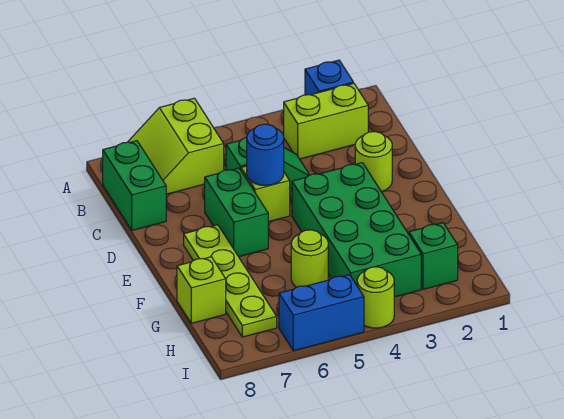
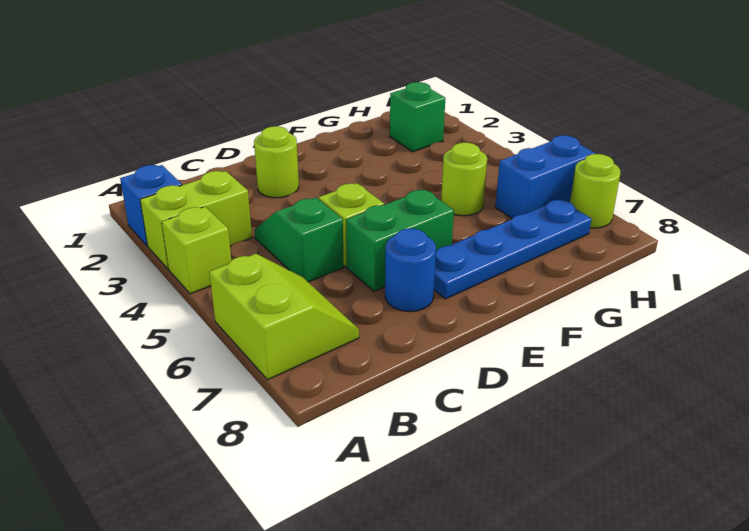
lime slope A6:B7 level 1 top 6 -> lime slope A6:B7 level 1 top A
lime brick B2:B3 level 1 -> lime brick A3:B3 level 1
green brick B8:C8 level 1 -> none
blue round brick D5 level 2 -> blue round brick D7 level 1
green brick E3:H4 level 1 -> none
lime plate E7:H7 level 1 -> blue plate E7:H7 level 1
lime brick G8 level 1 -> lime brick A4 level 1
lime round brick I4 level 1 -> lime round brick I7 level 1
blue brick I5:I6 level 1 -> blue brick H6:I6 level 1

